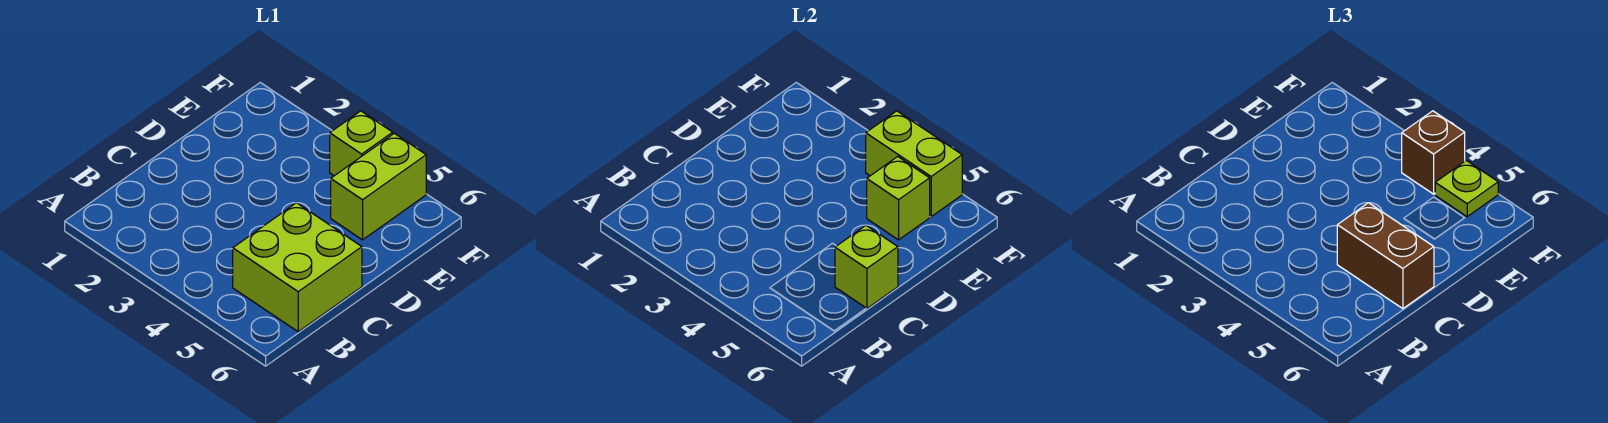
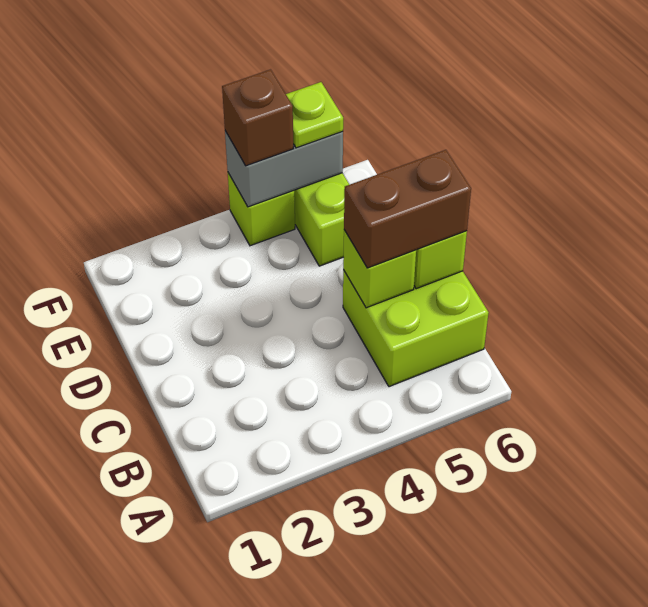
lime brick E5 level 2 -> lime brick C5 level 2
lime brick F4:F5 level 2 -> grey brick F4:F5 level 2

